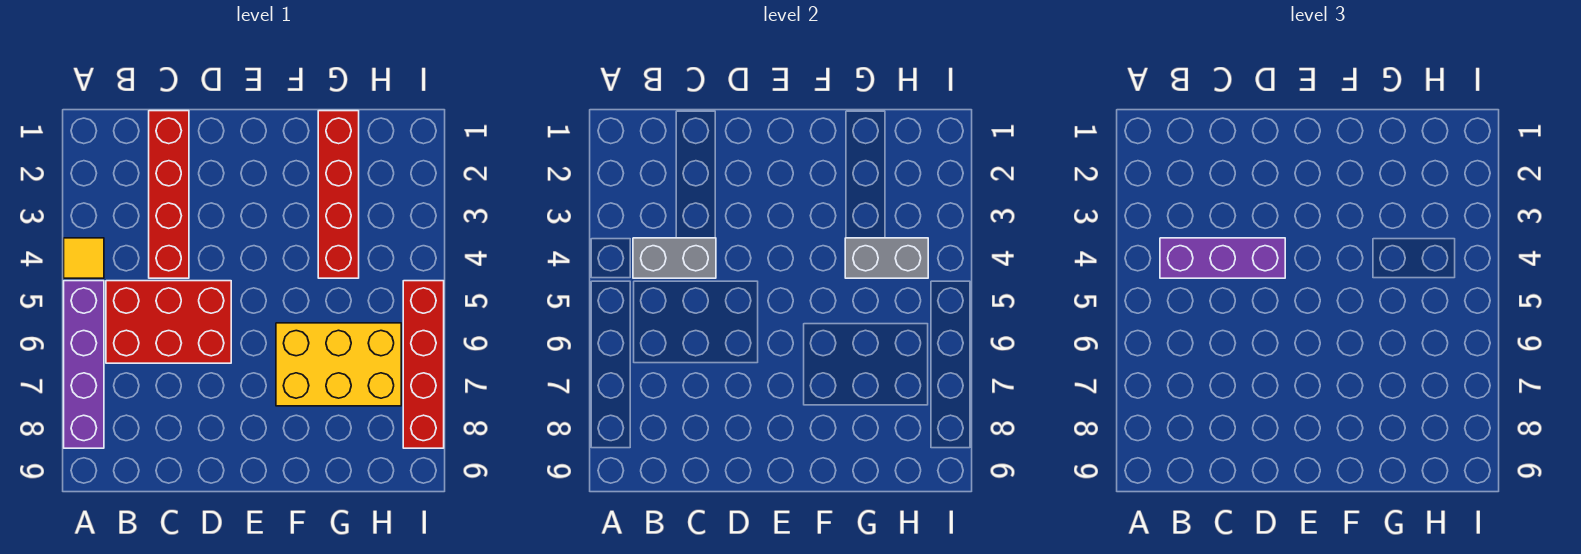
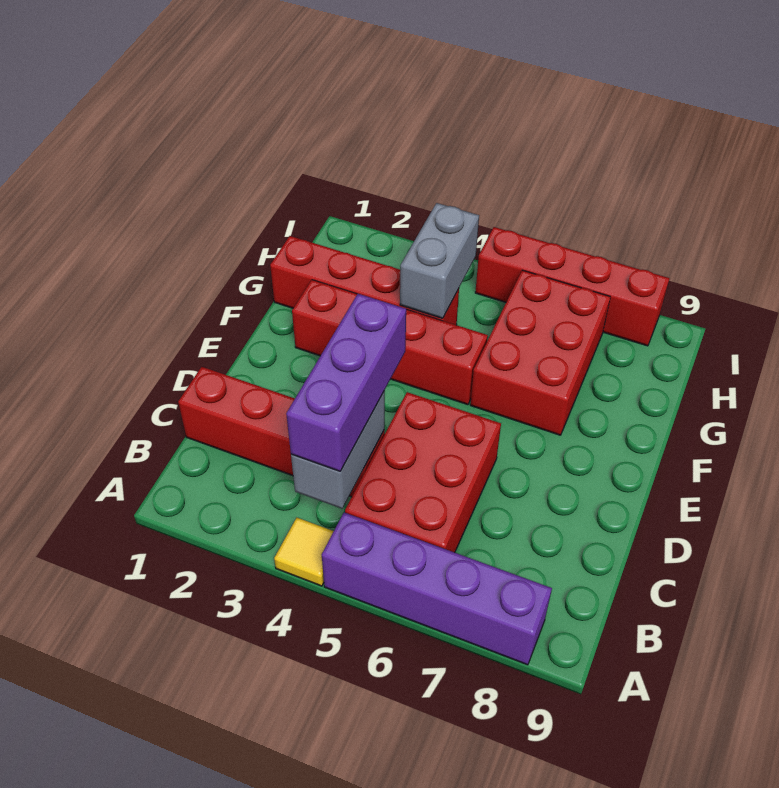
none -> red brick F2:F5 level 1
yellow brick F6:H7 level 1 -> red brick F6:H7 level 1

